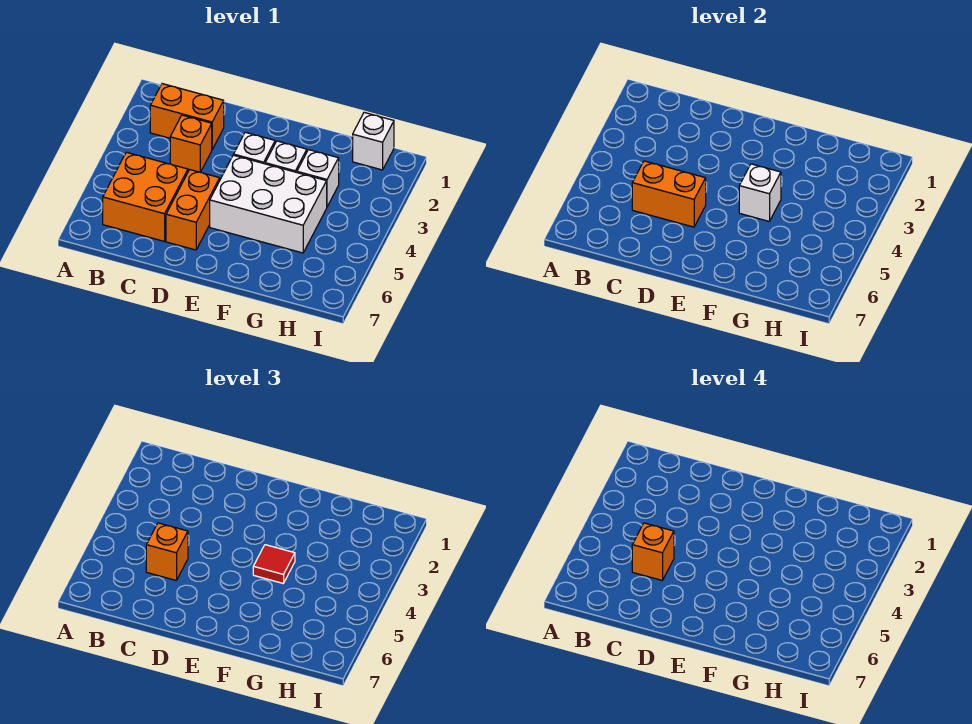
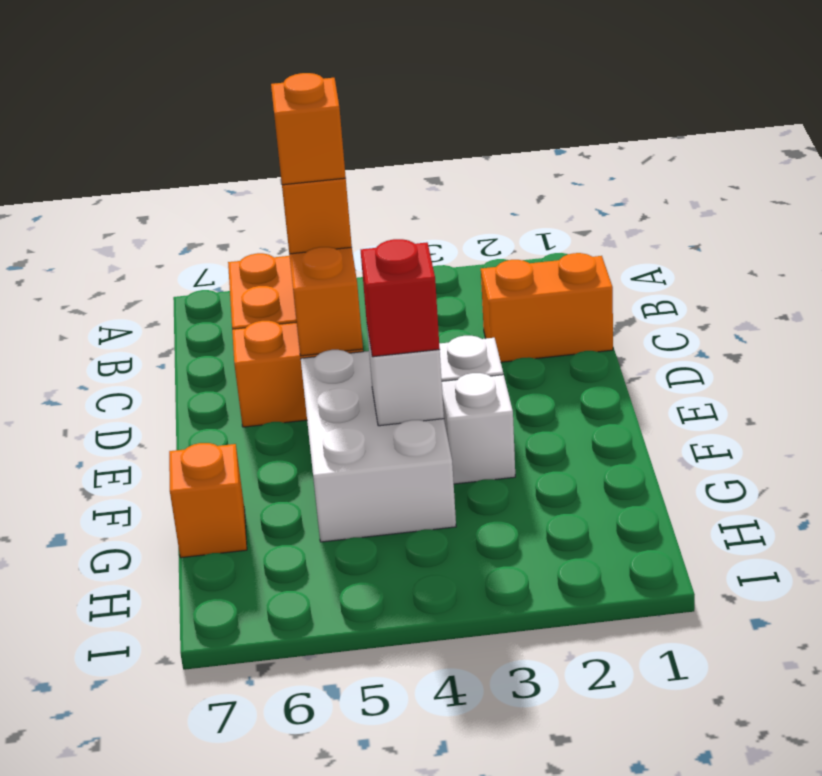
orange brick B2:C2 level 1 -> orange brick C1:C2 level 1
orange brick C3 level 1 -> orange brick G7 level 1
red tile F4 level 3 -> red brick F4 level 3
white brick G3 level 1 -> none
white brick H1 level 1 -> none

